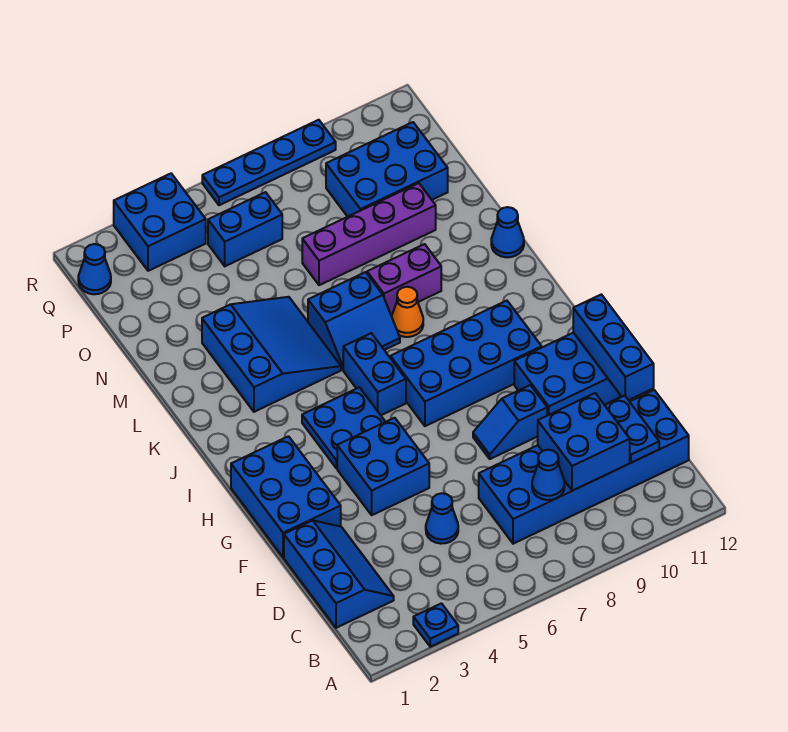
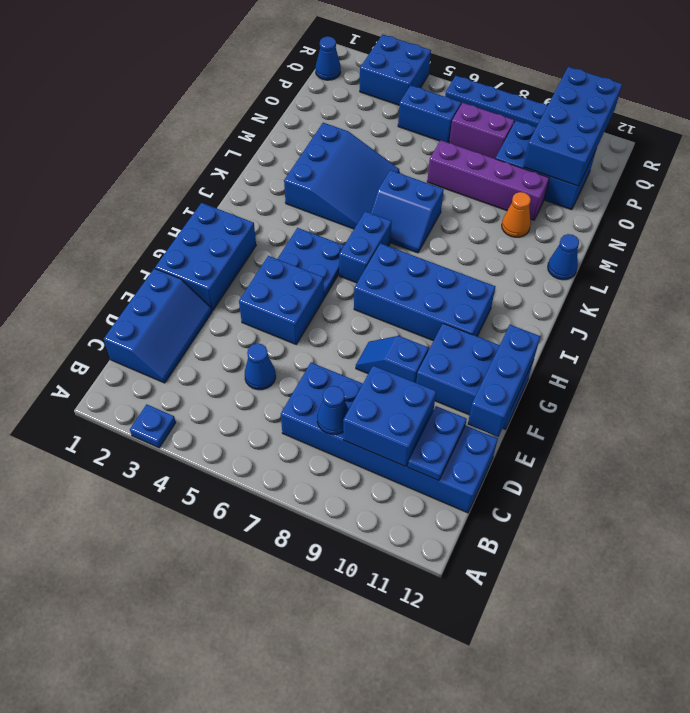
orange cone K8 level 1 -> orange cone M10 level 1
purple brick L8:L9 level 1 -> purple brick P7:P8 level 1
none -> blue brick O10:R11 level 2

